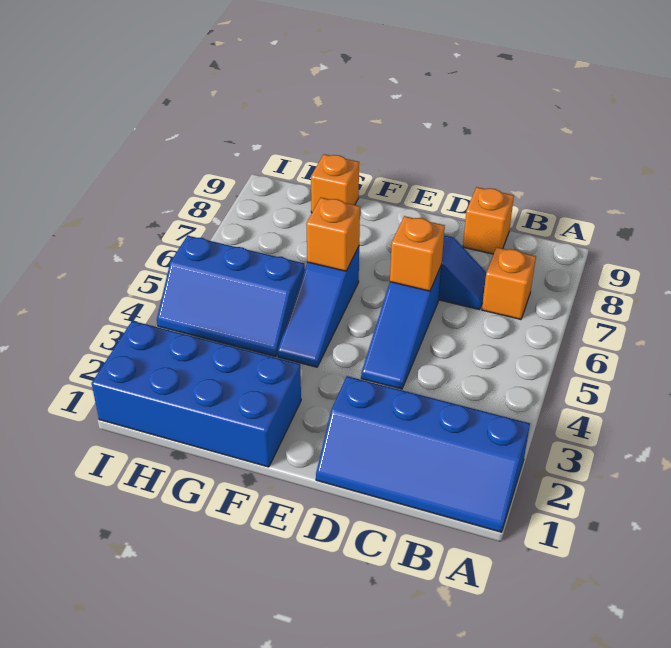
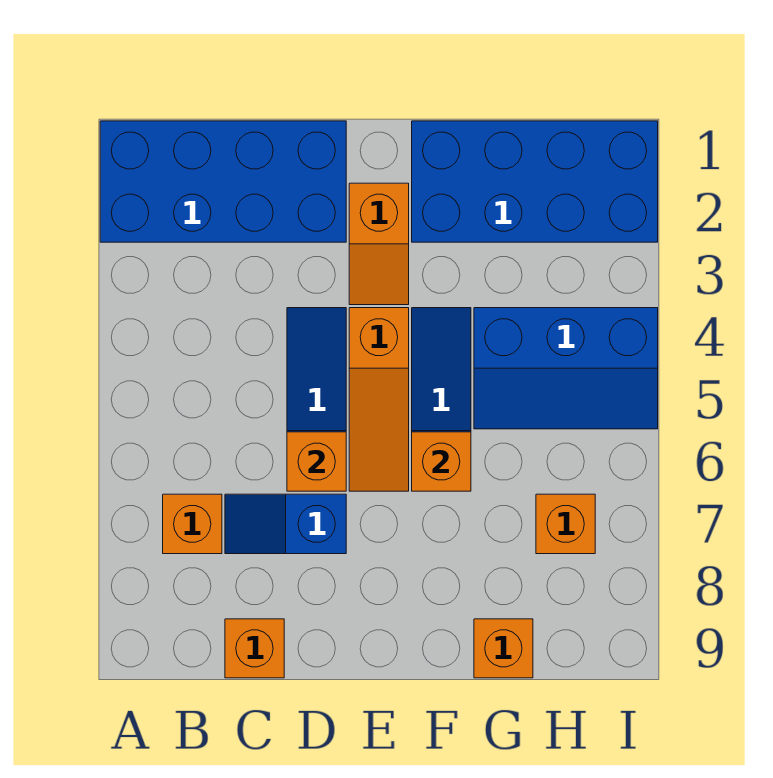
blue slope A1:D2 level 1 top 2 -> blue brick A1:D2 level 1
none -> orange slope E2:E3 level 1 top 2
none -> orange slope E4:E6 level 1 top 4
blue slope G4:I5 level 1 top 5 -> blue slope G4:I5 level 1 top 4
none -> orange brick H7 level 1

